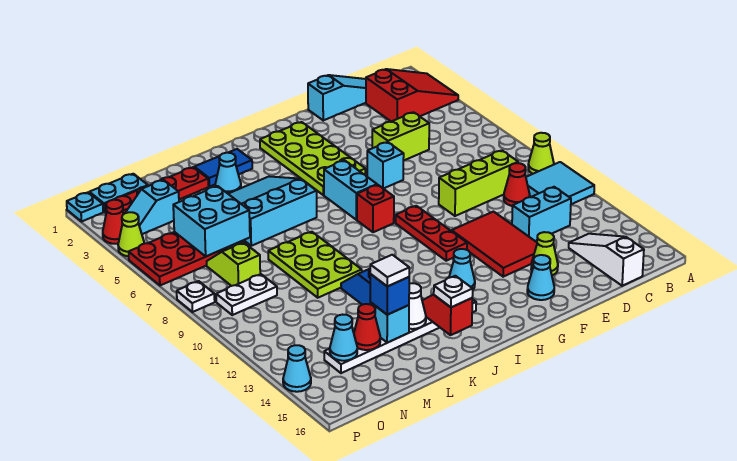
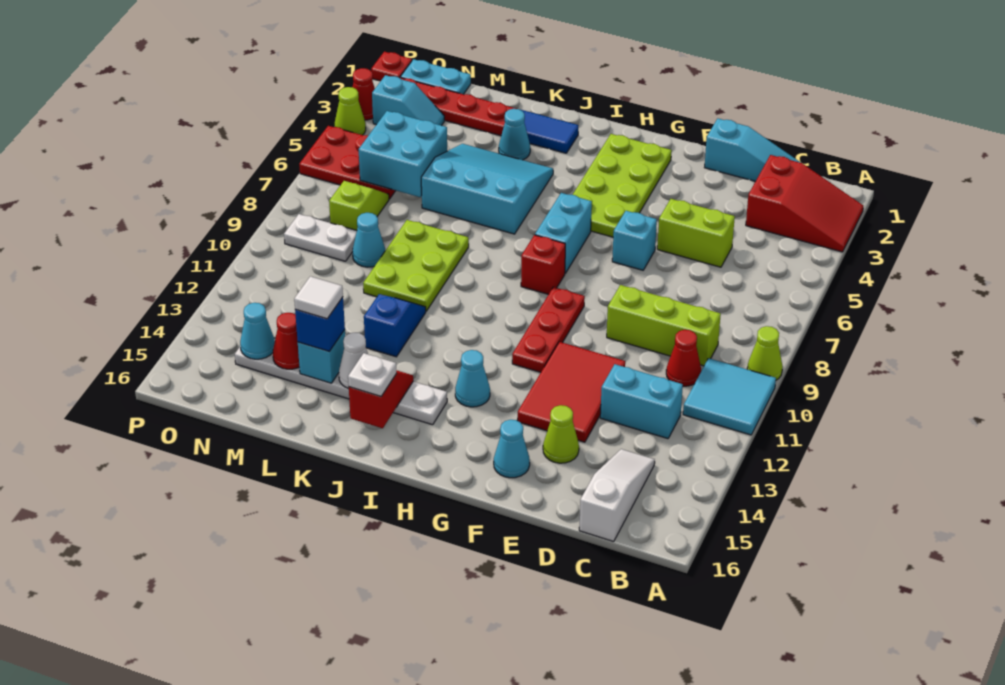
cyan slope N3:O3 level 1 top N -> cyan slope N3:O3 level 1 top O
cyan plate P1 level 1 -> red plate P1 level 1
white plate P8 level 1 -> none
cyan cone P14 level 1 -> cyan cone M9 level 1

